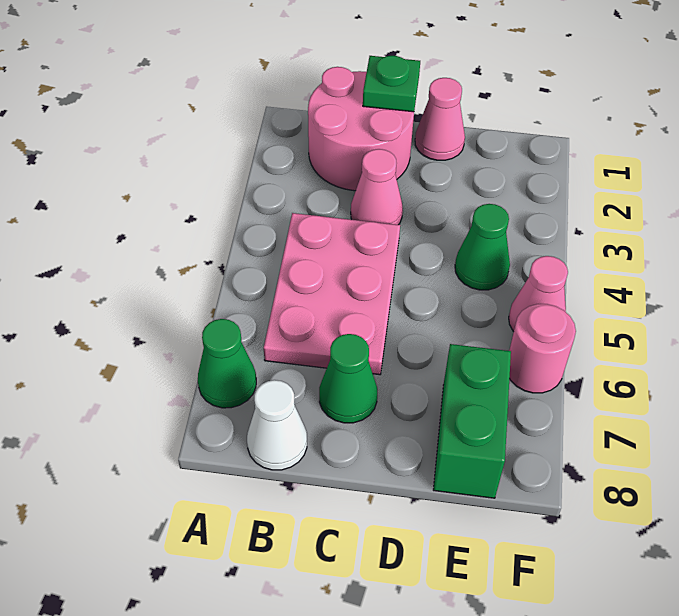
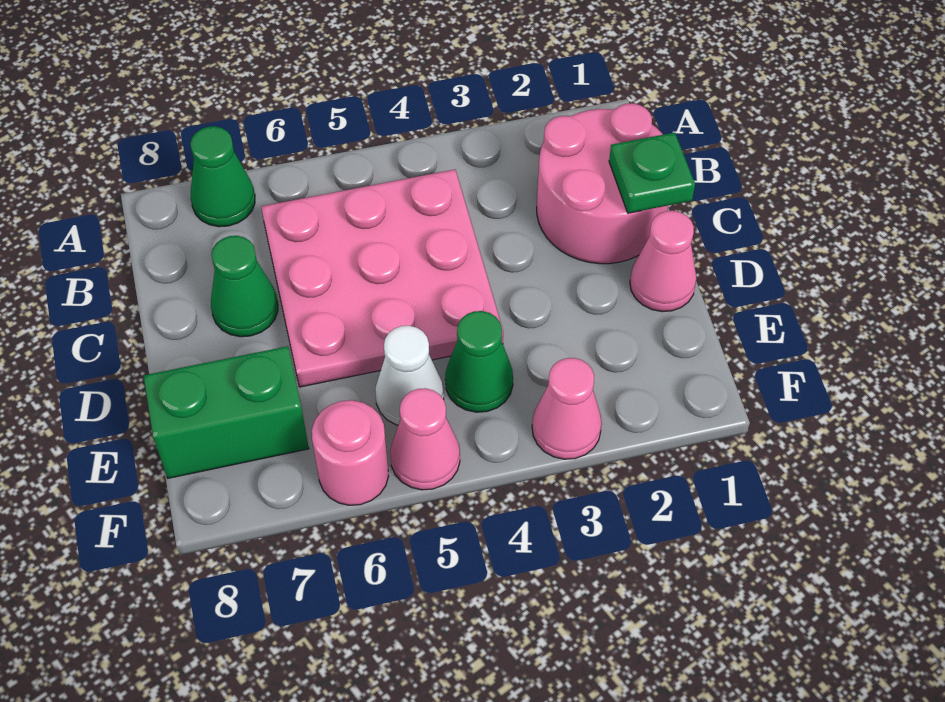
pink plate B4:C6 level 1 -> pink plate B4:D6 level 1
white cone B8 level 1 -> white cone E5 level 1
pink cone C3 level 1 -> pink cone F3 level 1

